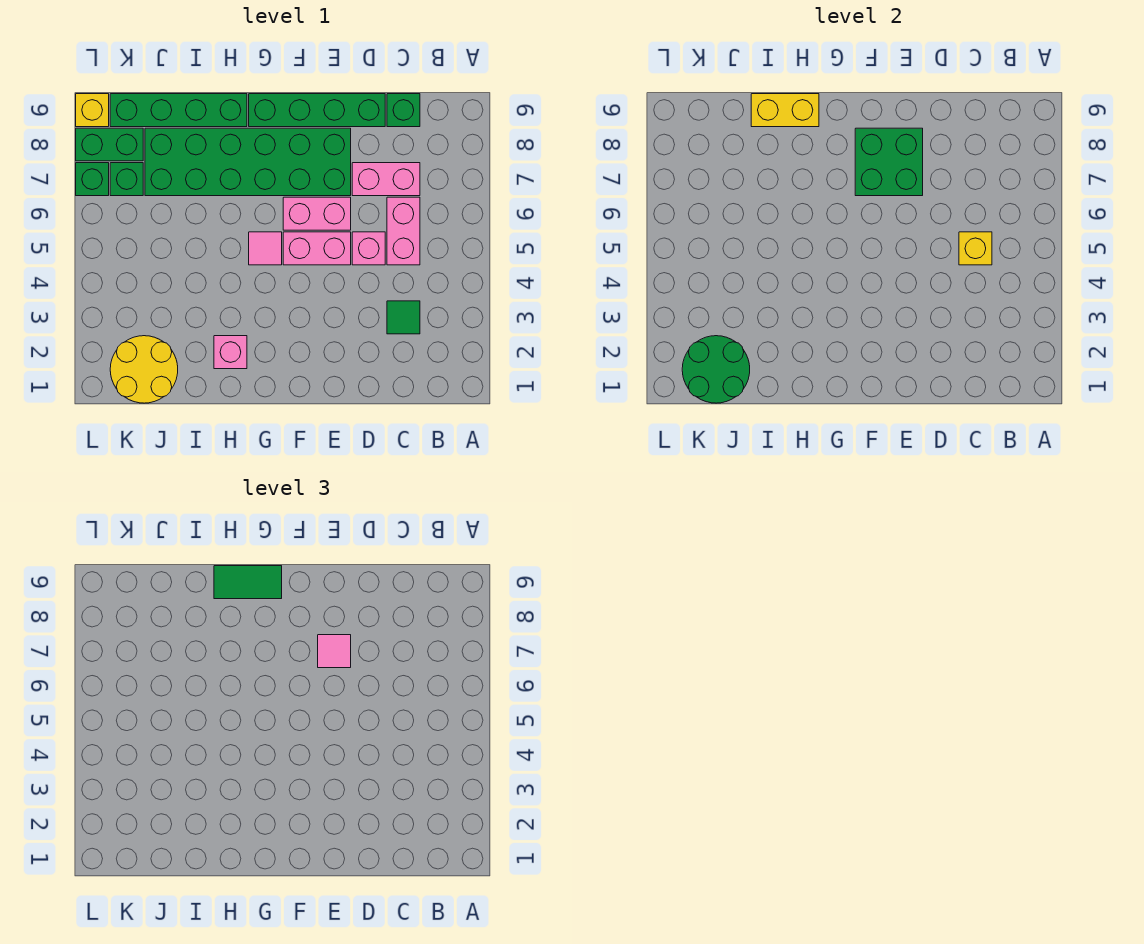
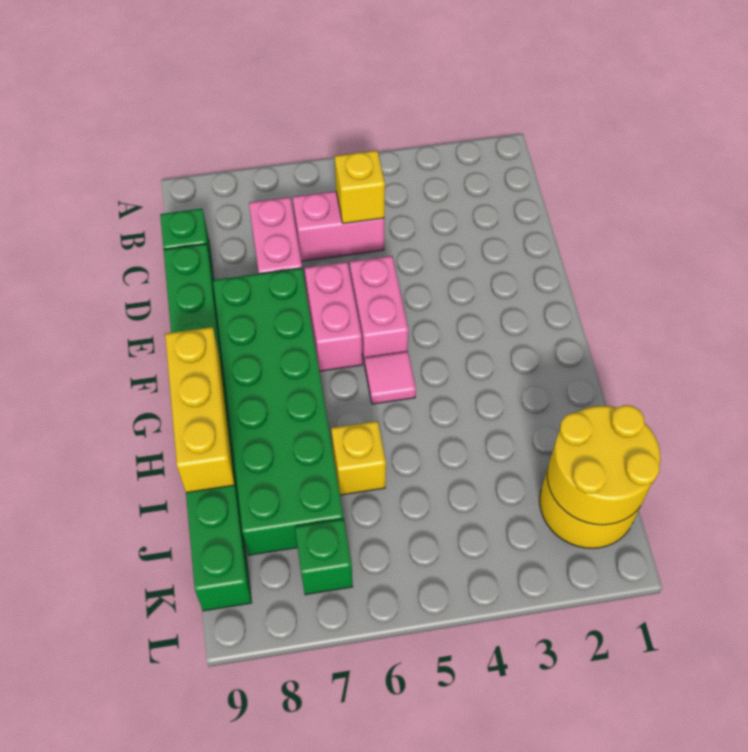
green tile C3 level 1 -> none
pink brick D5 level 1 -> none
green brick E7:F8 level 2 -> none
pink tile E7 level 3 -> none
green tile G9:H9 level 3 -> none
pink brick H2 level 1 -> none
yellow brick H9:I9 level 2 -> yellow brick G9:I9 level 2
green round brick J1:K2 level 2 -> yellow round brick J1:K2 level 2
green brick K8:L8 level 1 -> none
green brick L7 level 1 -> none
yellow brick L9 level 1 -> yellow brick I6 level 1

